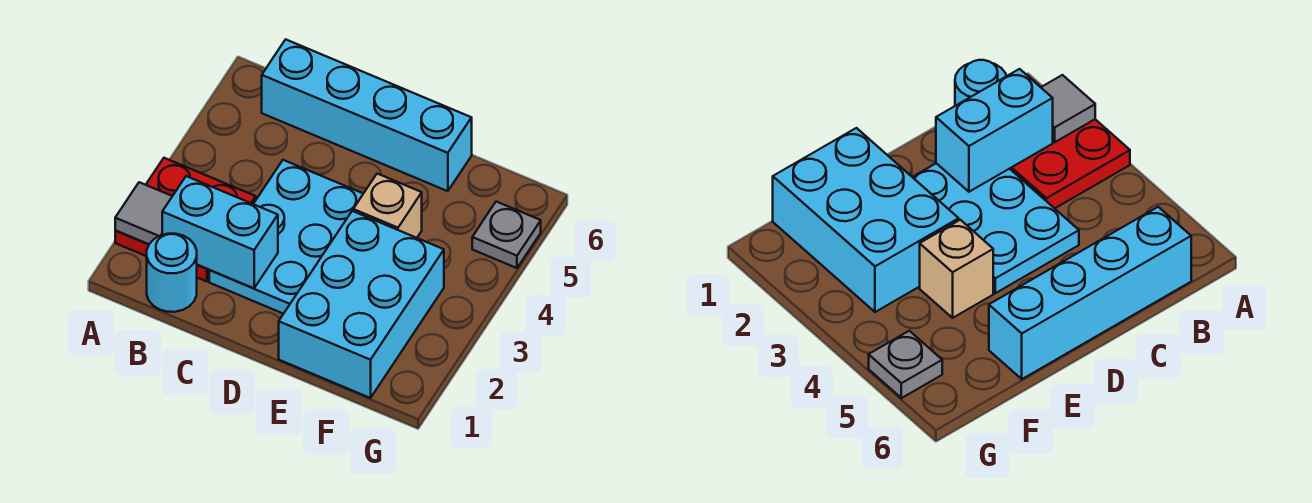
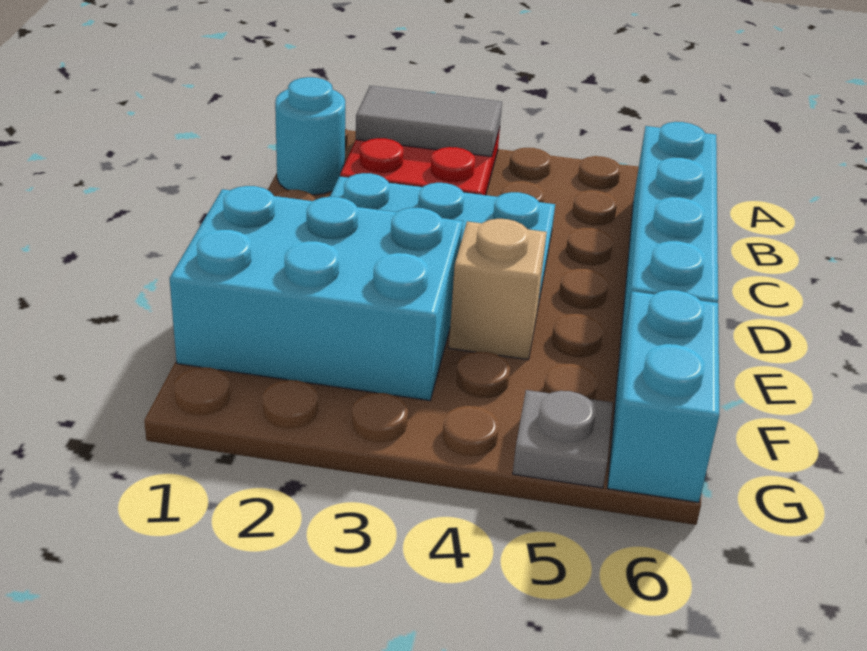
grey tile A2 level 2 -> grey tile A2:A3 level 2
cyan brick B2:C2 level 2 -> cyan brick F6:G6 level 1

